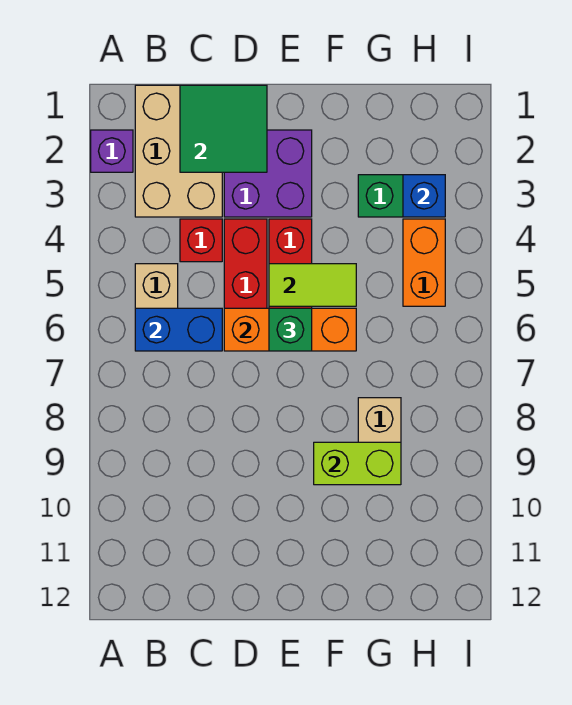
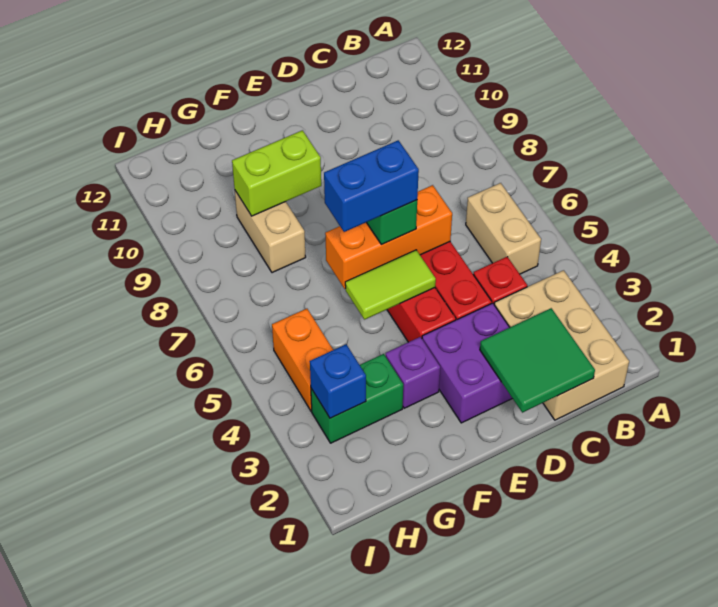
purple brick A2 level 1 -> purple brick F3 level 1
blue brick B6:C6 level 2 -> blue brick E6:F6 level 4

